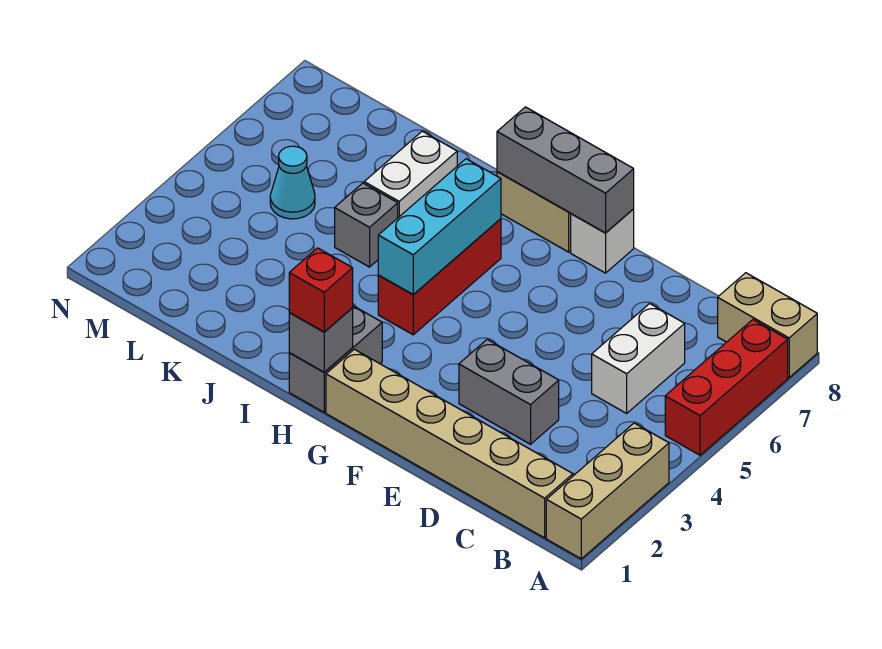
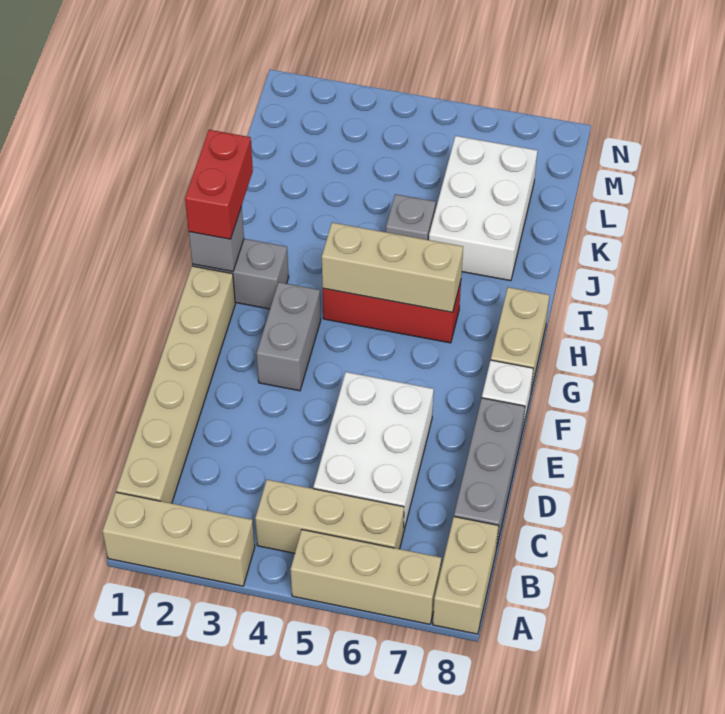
red brick A5:A7 level 1 -> tan brick A5:A7 level 1
none -> tan brick B4:B6 level 1
white brick C5:C6 level 1 -> white brick C5:E6 level 1
grey brick D3:E3 level 1 -> grey brick F3:G3 level 1
grey brick F8:H8 level 2 -> grey brick C8:E8 level 1
red brick H1 level 3 -> red brick H1:I1 level 3
cyan brick H4:H6 level 2 -> tan brick H4:H6 level 2
white brick J6:J7 level 1 -> white brick J6:L7 level 1
cyan cone L5 level 1 -> none

